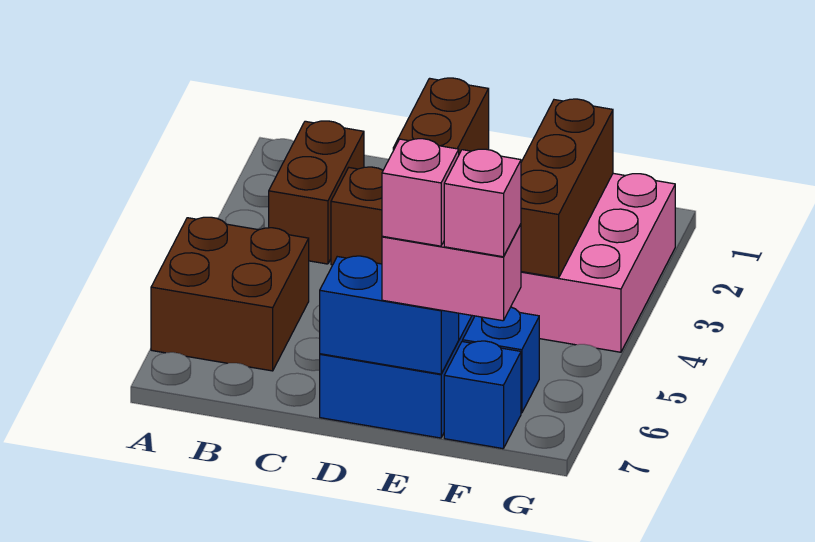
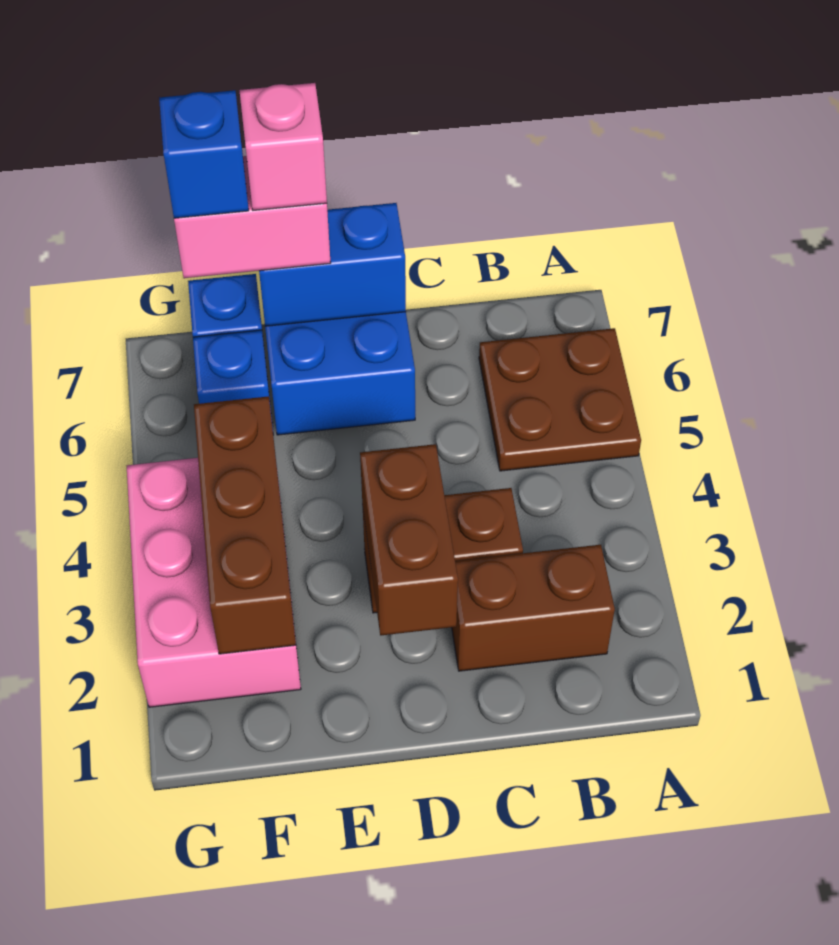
brown brick A5:B6 level 1 -> brown plate A5:B6 level 1
brown brick B2:B3 level 1 -> brown brick B2:C2 level 1
pink brick F7 level 4 -> blue brick F7 level 4

